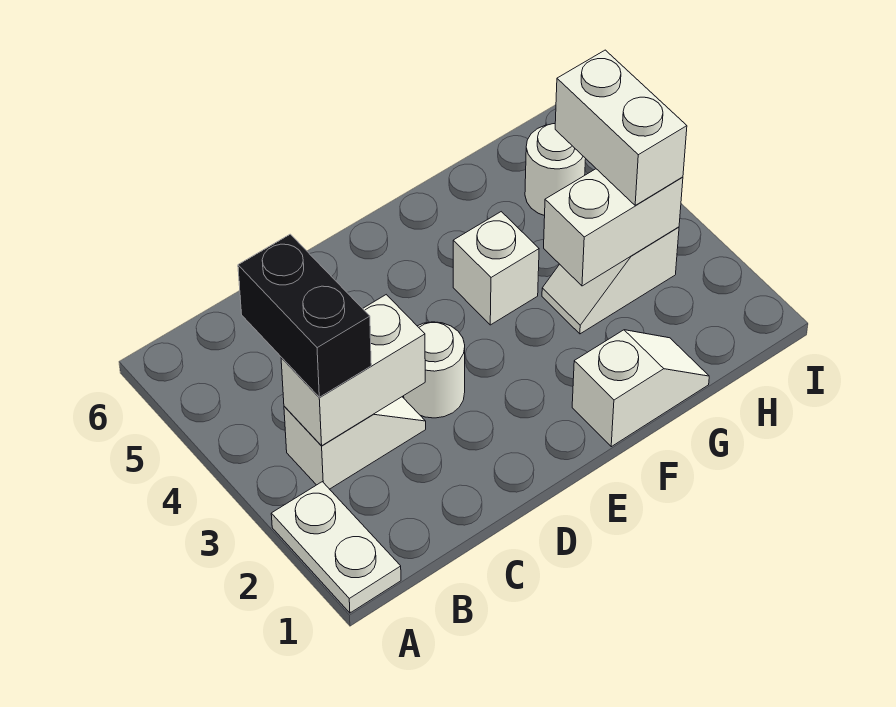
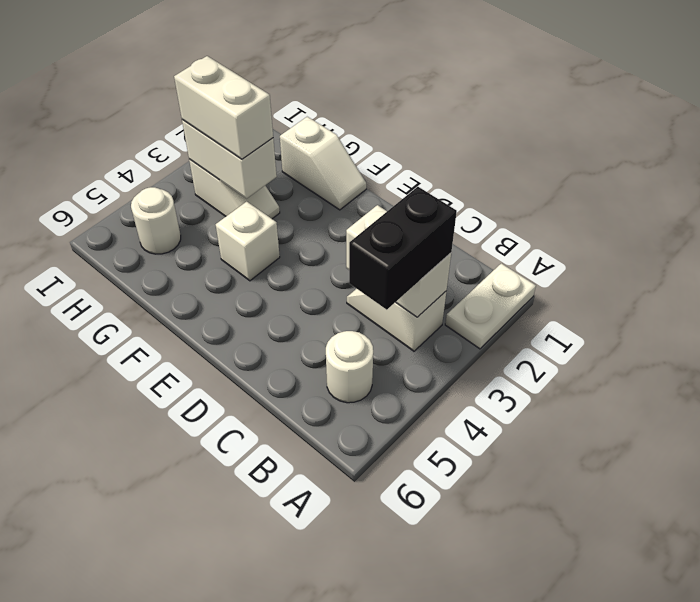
white round brick D3 level 1 -> white round brick B5 level 1
white slope F1:G1 level 1 top F -> white slope F1:G1 level 1 top G
white brick H3:H4 level 3 -> white brick G3:H3 level 3

